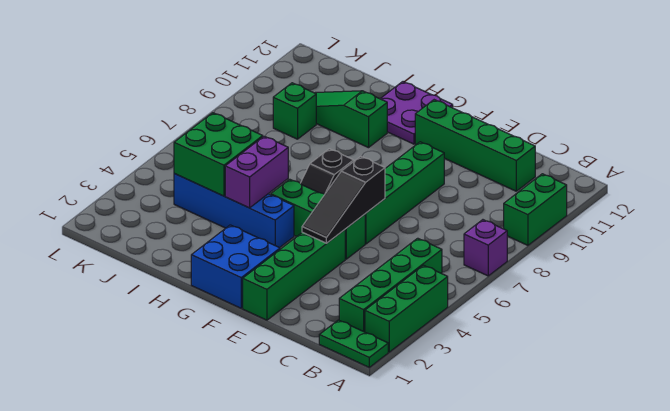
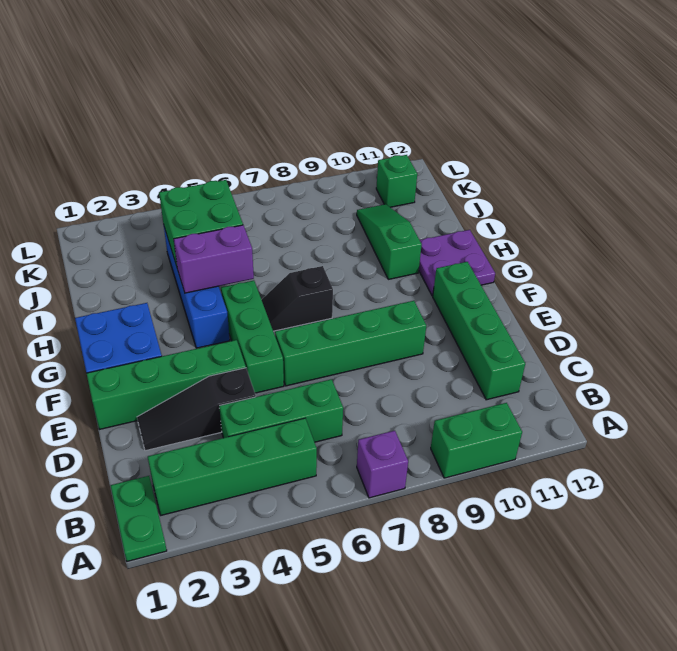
green brick A2:A4 level 1 -> green brick C4:C6 level 1
black slope E4:E6 level 2 top 6 -> black slope D2:D4 level 1 top 4
green brick J9 level 1 -> green brick K11 level 1

